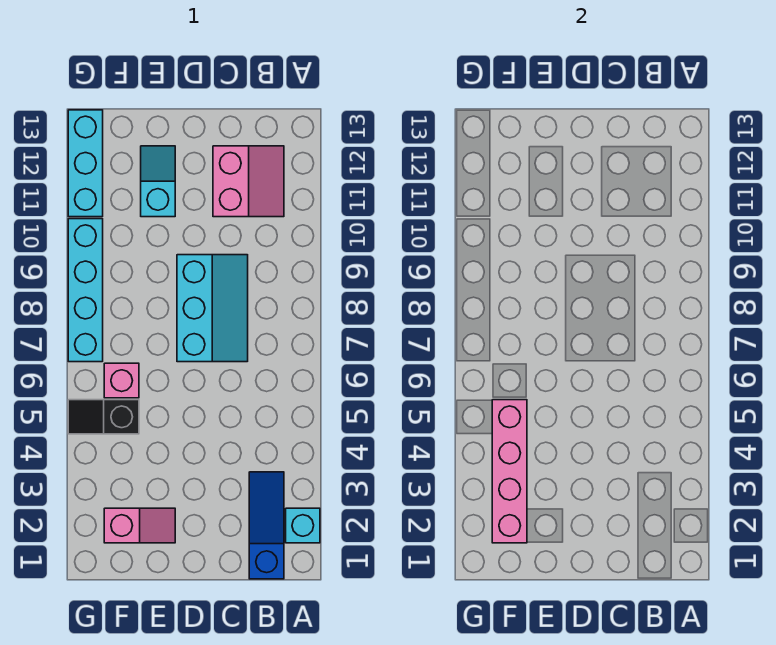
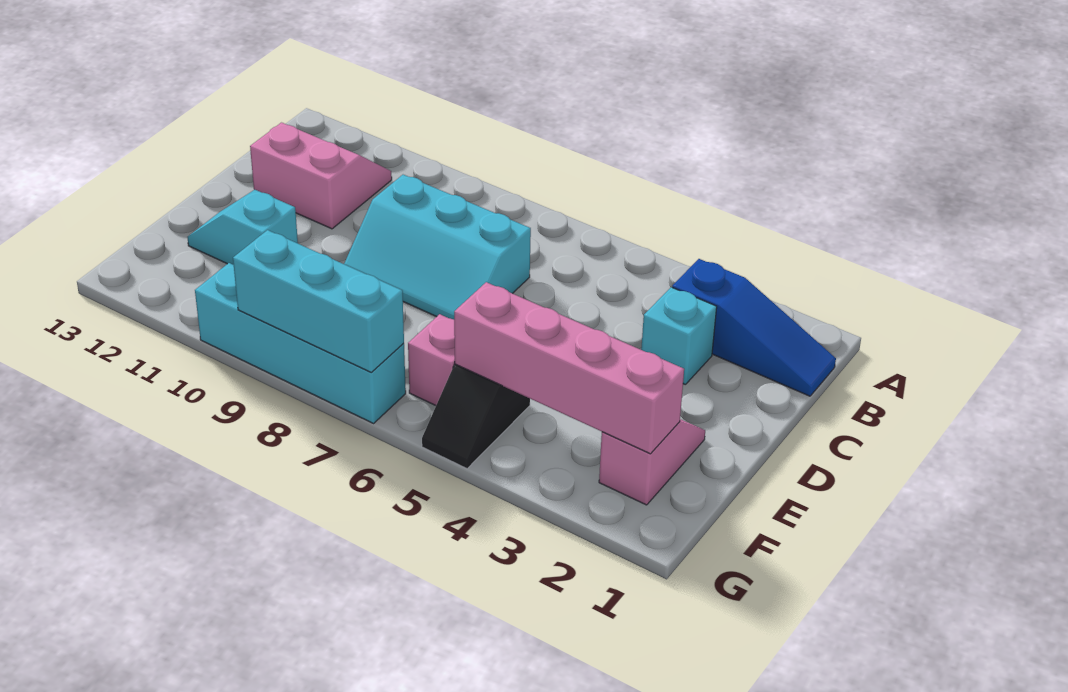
cyan brick A2 level 1 -> cyan brick C3 level 1
blue slope B1:B3 level 1 top 1 -> blue slope B1:B3 level 1 top 3
cyan slope C7:D9 level 1 top D -> cyan slope C7:D9 level 1 top C
cyan brick G11:G13 level 1 -> cyan brick G7:G9 level 2

